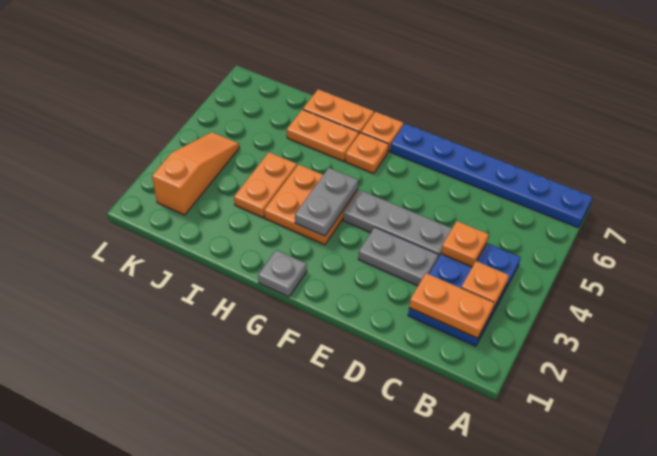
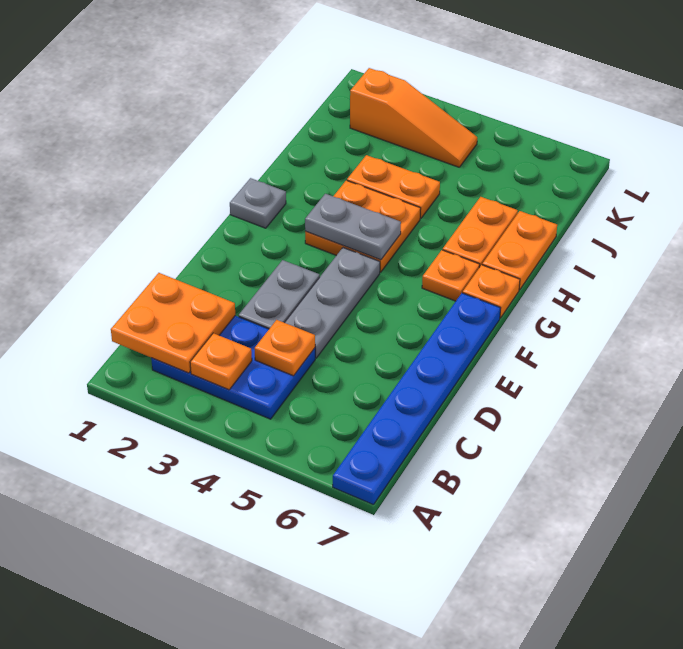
orange plate B2:C2 level 2 -> orange plate B1:C2 level 2

